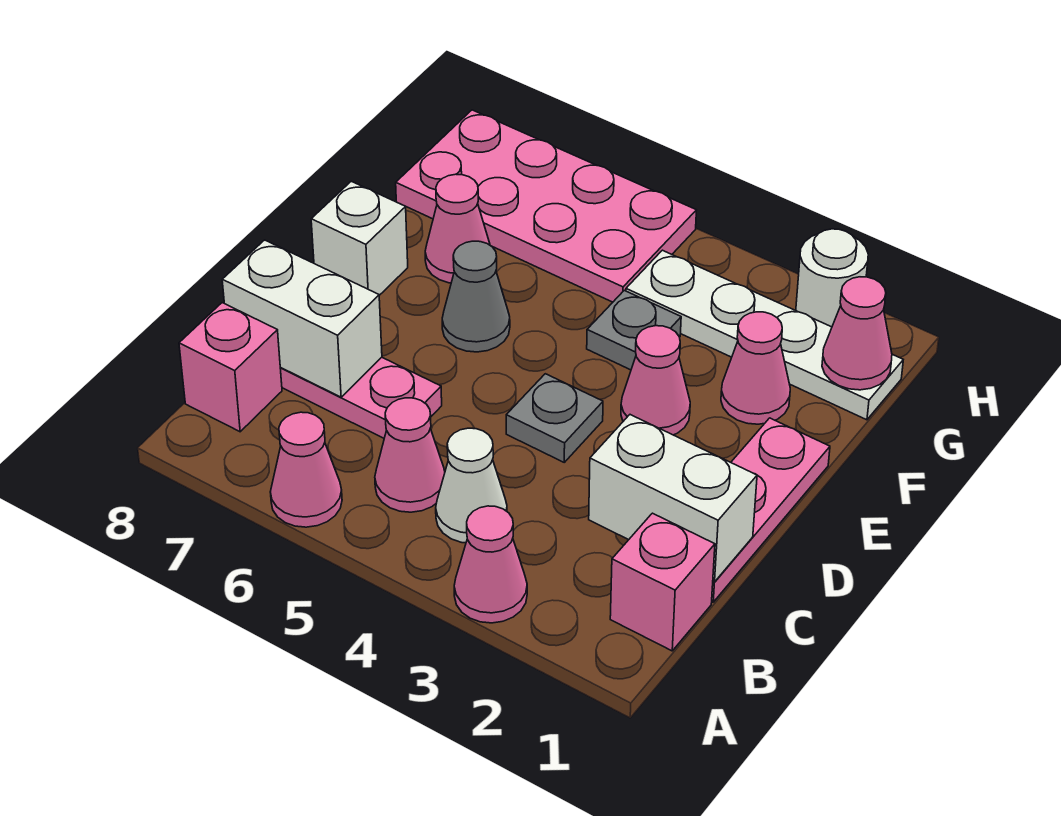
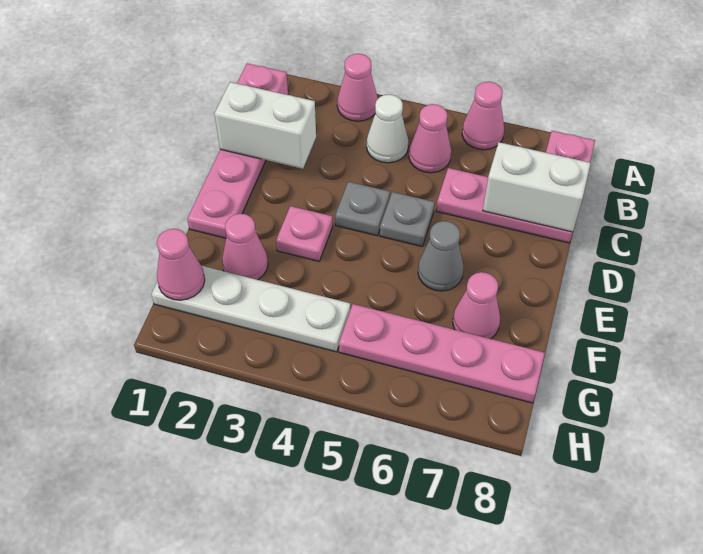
pink cone E3 level 1 -> pink plate E3 level 1
white brick E8 level 1 -> none
grey plate F4 level 1 -> grey plate D5 level 1
pink plate G5:H8 level 1 -> pink plate G5:G8 level 1
white round brick H2 level 1 -> none

